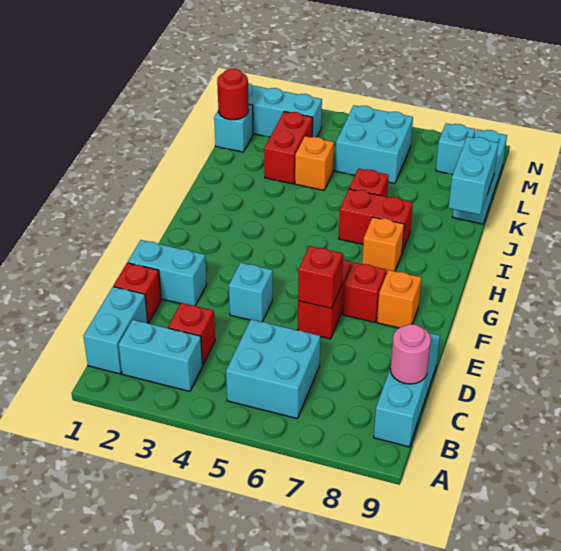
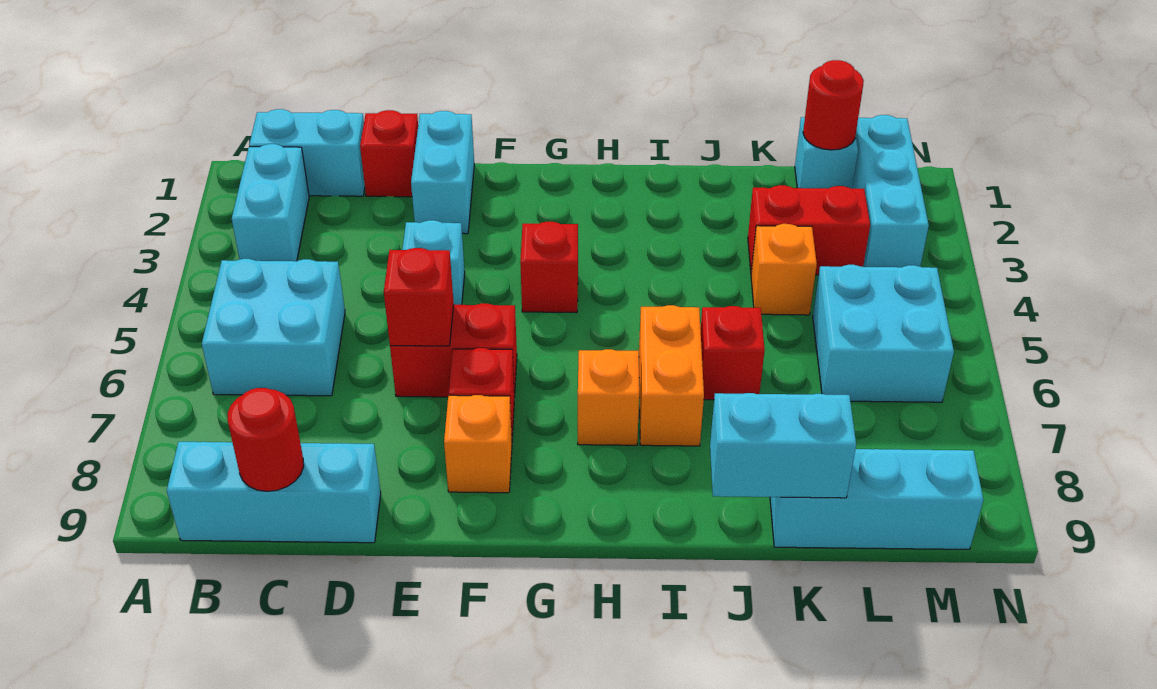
red brick C3 level 1 -> red brick G4 level 1
pink round brick C9 level 2 -> red round brick C9 level 2
red brick I6:I7 level 1 -> orange brick I6:I7 level 1
cyan brick M8 level 1 -> none

